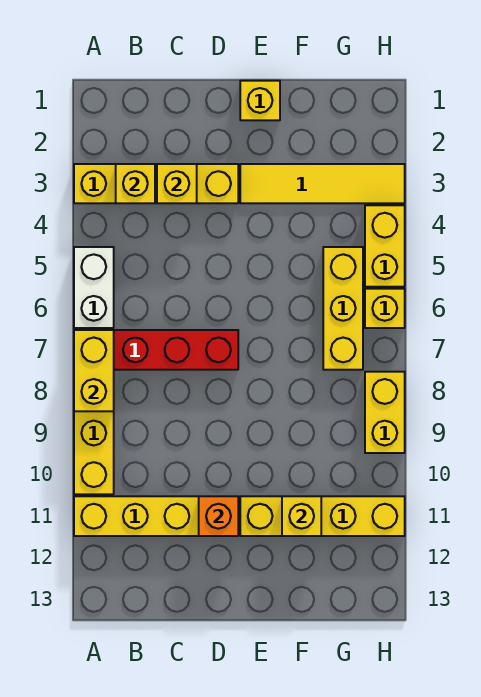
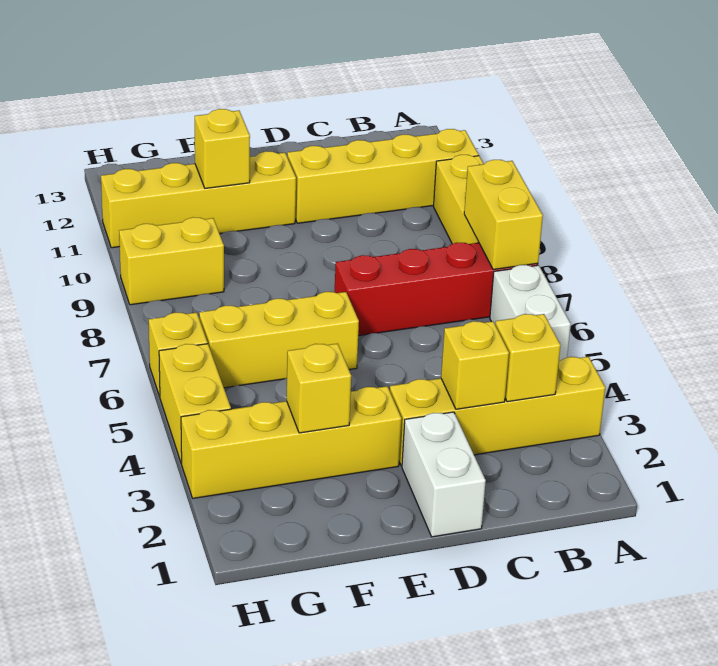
none -> white brick D1:D2 level 1
orange brick D11 level 2 -> none
yellow brick E1 level 1 -> yellow brick F3 level 2
yellow tile E3:H3 level 1 -> yellow brick E3:H3 level 1
yellow brick G5:G7 level 1 -> yellow brick E6:G6 level 1
yellow brick H8:H9 level 1 -> yellow brick G9:H9 level 1

